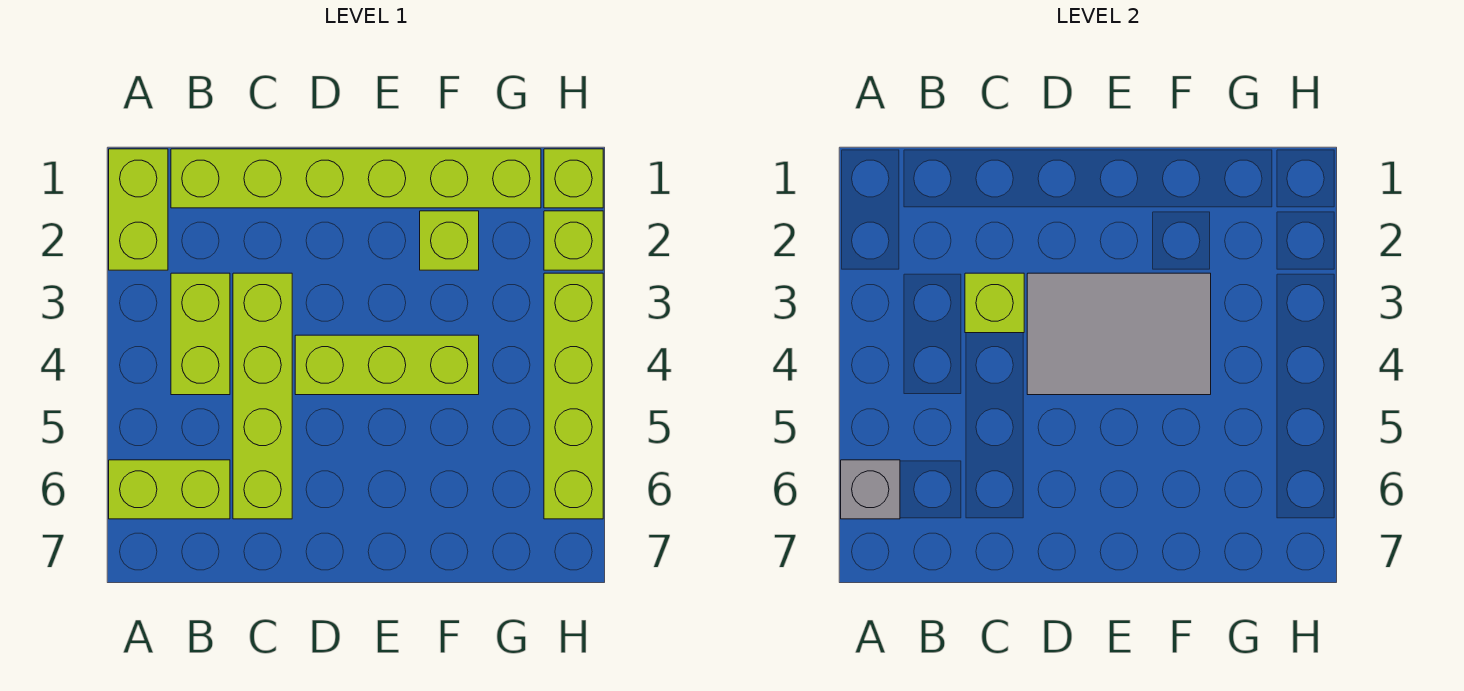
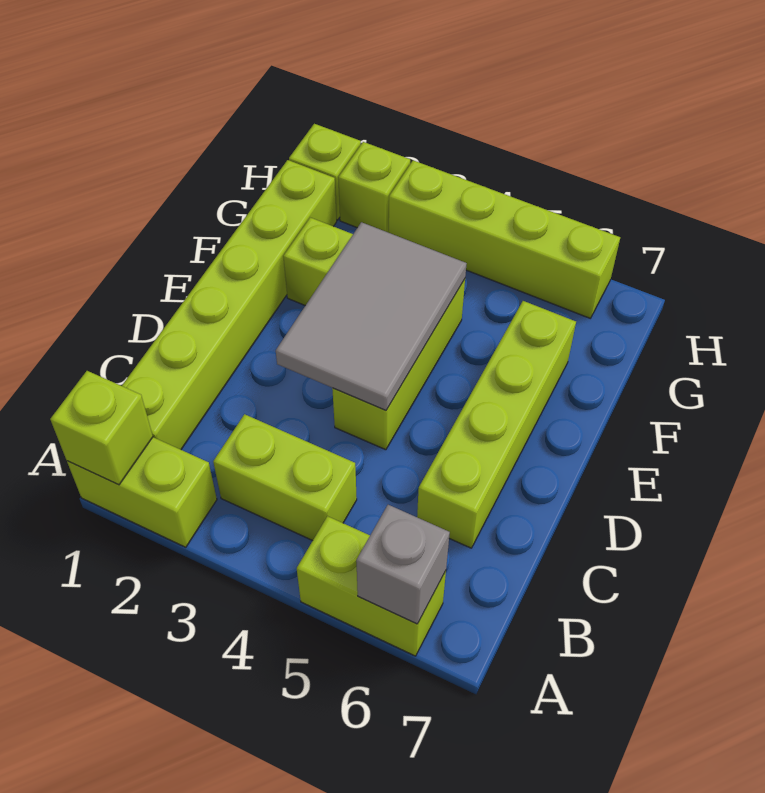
lime brick A6:B6 level 1 -> lime brick A5:A6 level 1
lime brick C3:C6 level 1 -> lime brick C6:F6 level 1
lime brick C3 level 2 -> lime brick A1 level 2

